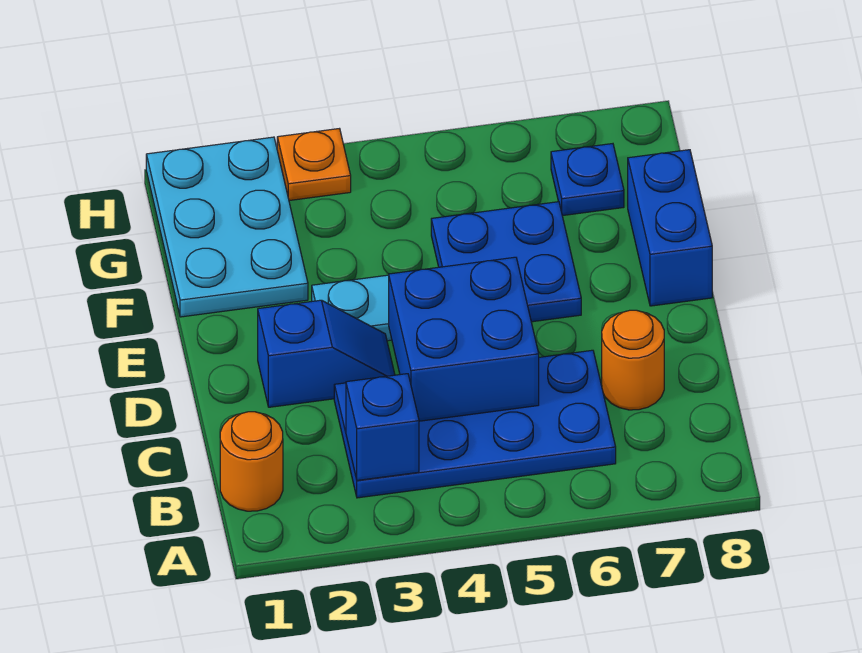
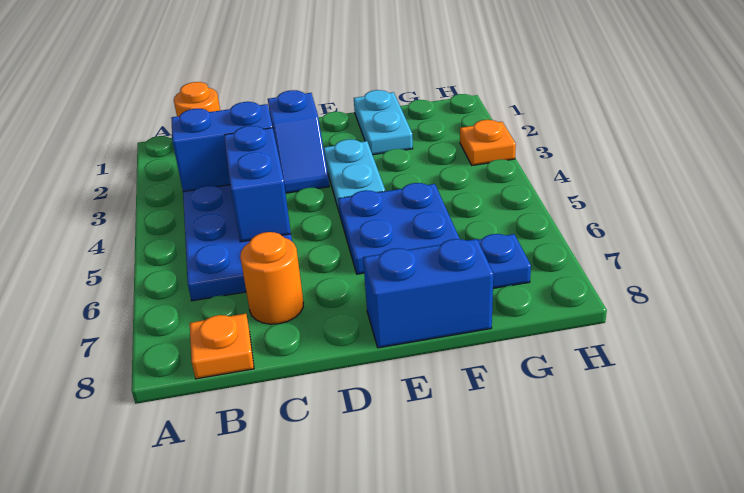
blue brick B3 level 2 -> blue brick B3:C3 level 2
none -> orange plate B8 level 1
blue brick C4:D5 level 2 -> blue brick C4:C5 level 2
cyan plate F1:H2 level 1 -> cyan plate F1:F2 level 1

